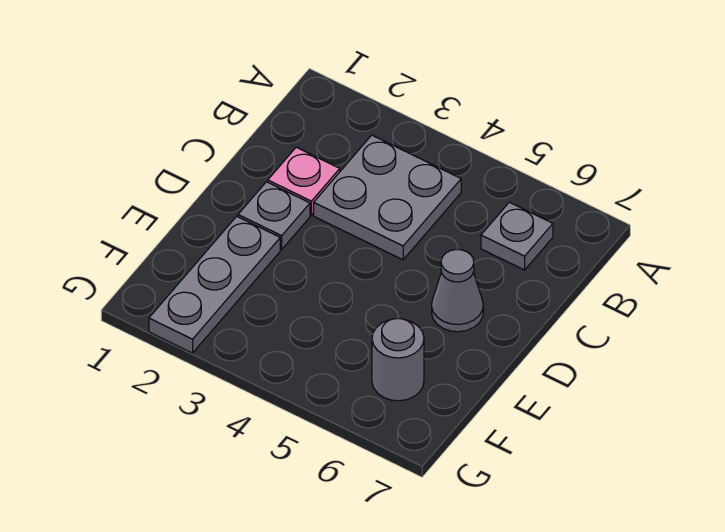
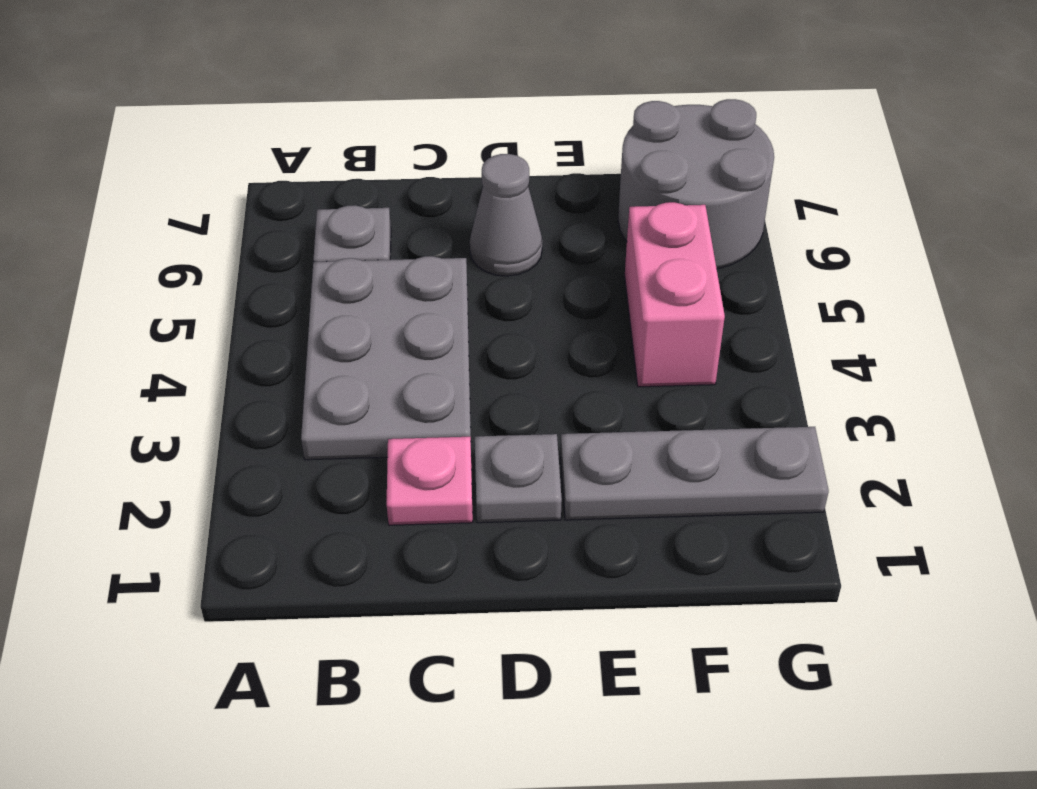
grey plate B3:C4 level 1 -> grey plate B3:C5 level 1
none -> pink brick F4:F5 level 1
grey round brick F6 level 1 -> grey round brick F6:G7 level 1

